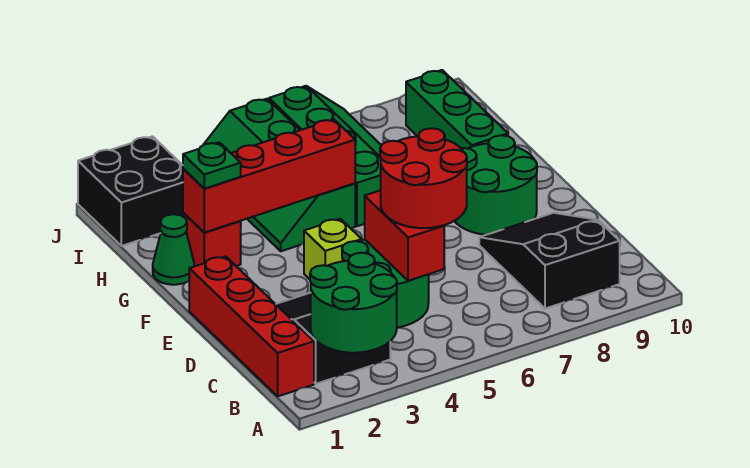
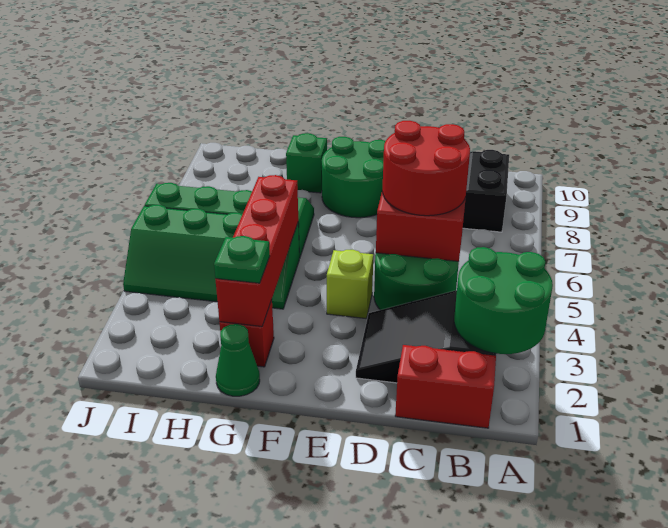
red brick B1:E1 level 1 -> red brick B1:C1 level 1
green brick G9:I9 level 1 -> green brick G9 level 1
black brick I1:J2 level 1 -> none

